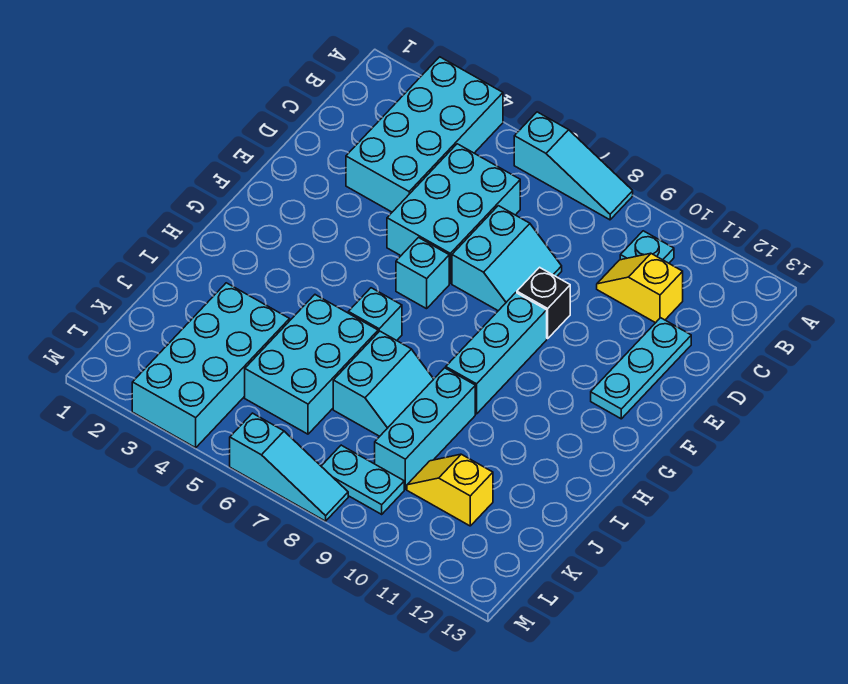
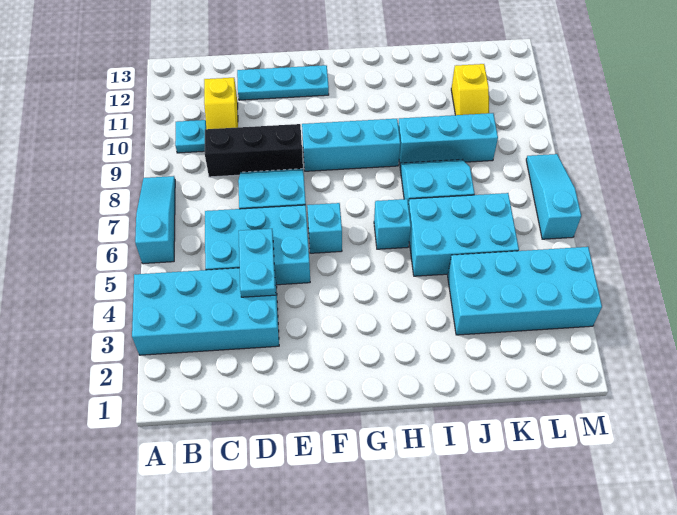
black brick E9 level 1 -> black brick C9:E9 level 1
cyan plate L8:L9 level 1 -> cyan plate D4:D5 level 2

